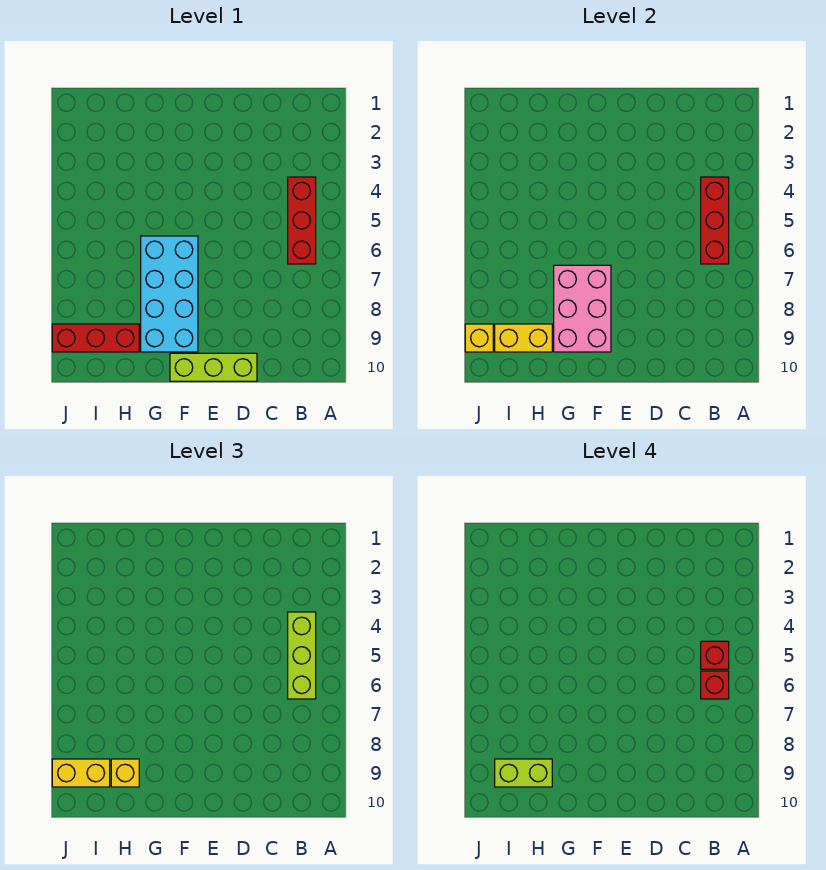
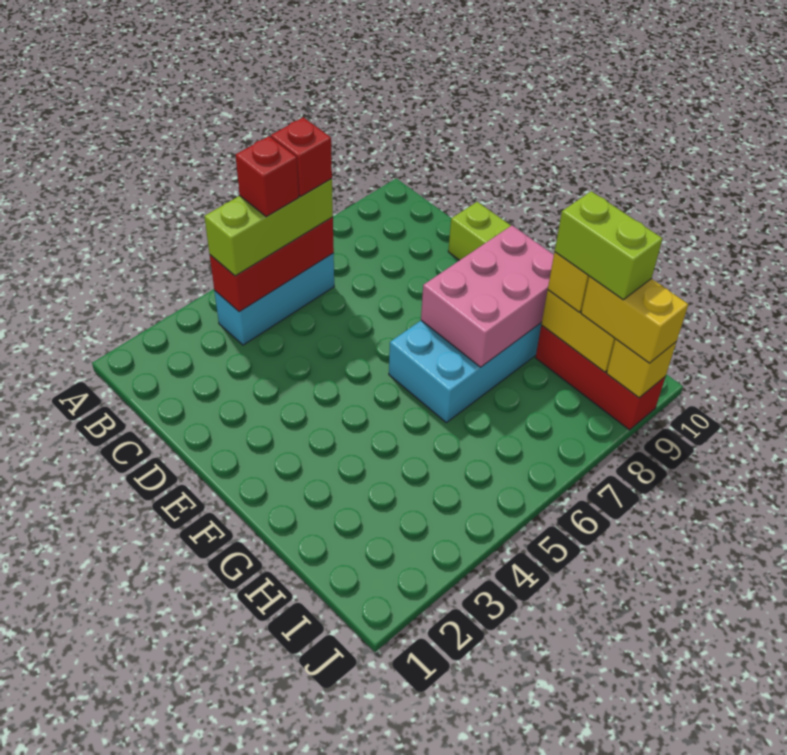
red brick B4:B6 level 1 -> cyan brick B4:B6 level 1

